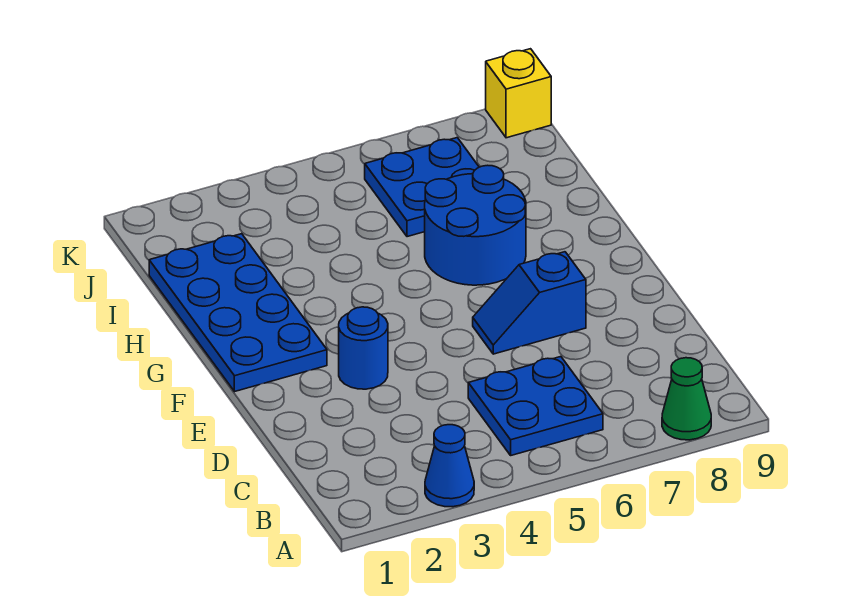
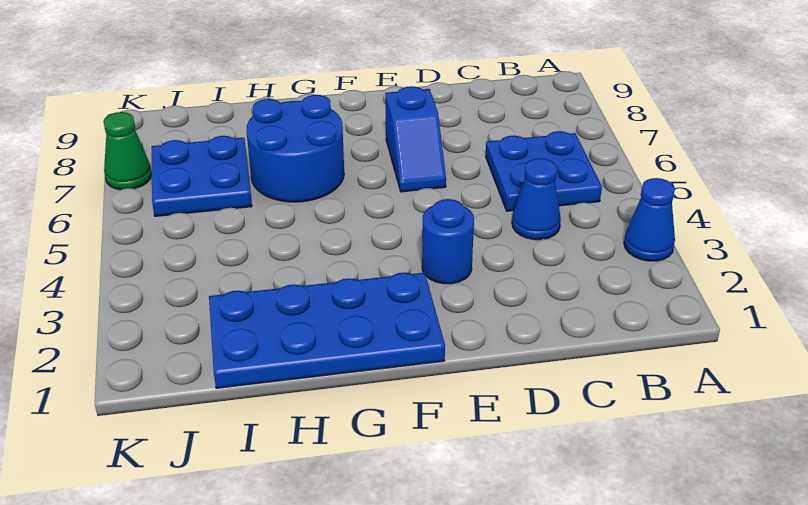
green cone A8 level 1 -> green cone K7 level 1
none -> blue cone C4 level 1
yellow brick K9 level 1 -> none

